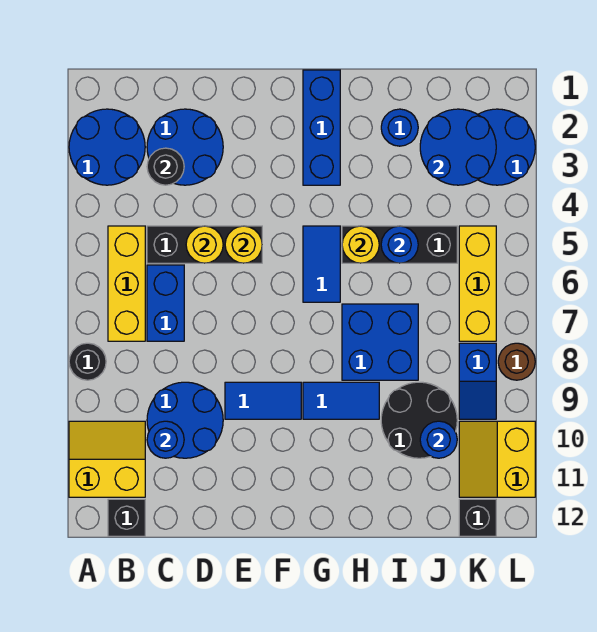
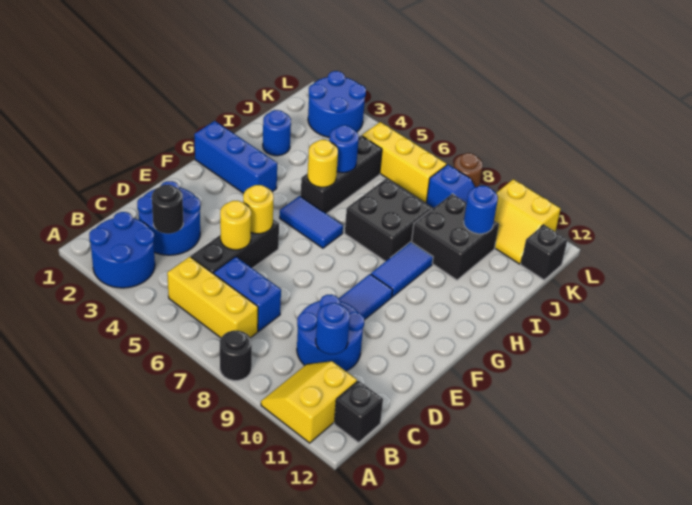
blue brick H7:I8 level 1 -> black brick H7:I8 level 1
black round brick I9:J10 level 1 -> black brick I9:J10 level 1
blue round brick J2:K3 level 2 -> none

